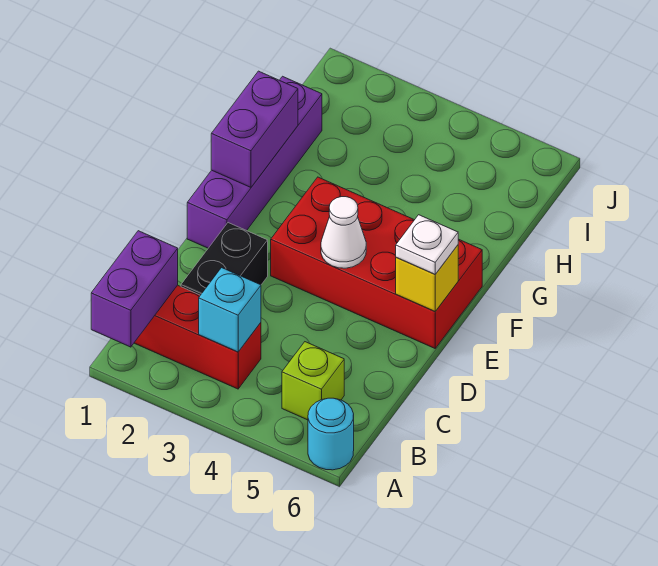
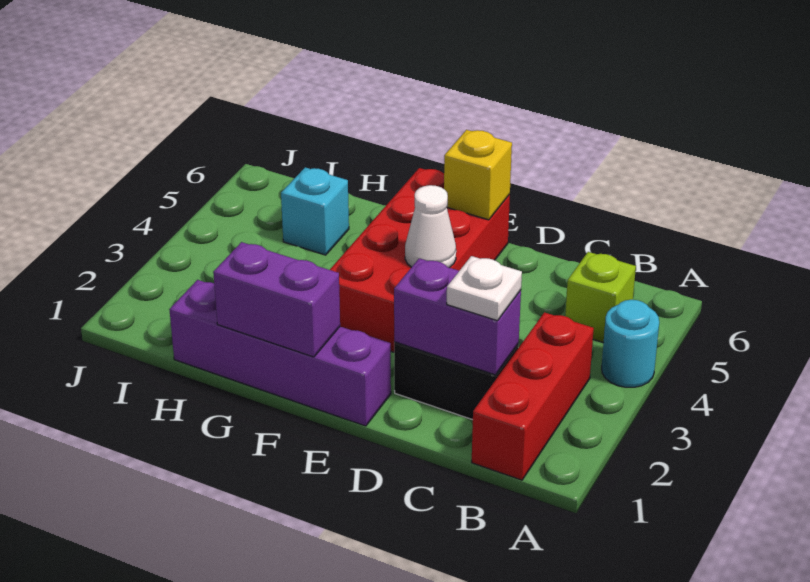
purple brick A1:B1 level 2 -> purple brick C2:D2 level 2
cyan round brick A6 level 1 -> cyan round brick A4 level 1
cyan brick B3 level 2 -> cyan brick H5 level 1
white plate E6 level 3 -> white plate C2 level 3

